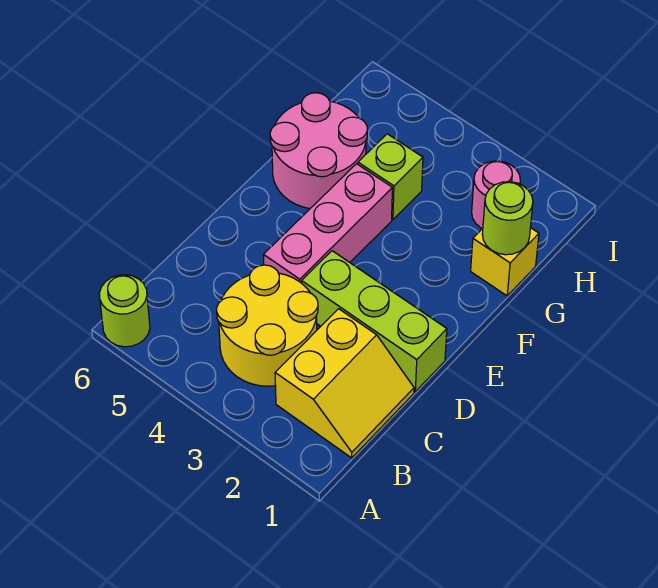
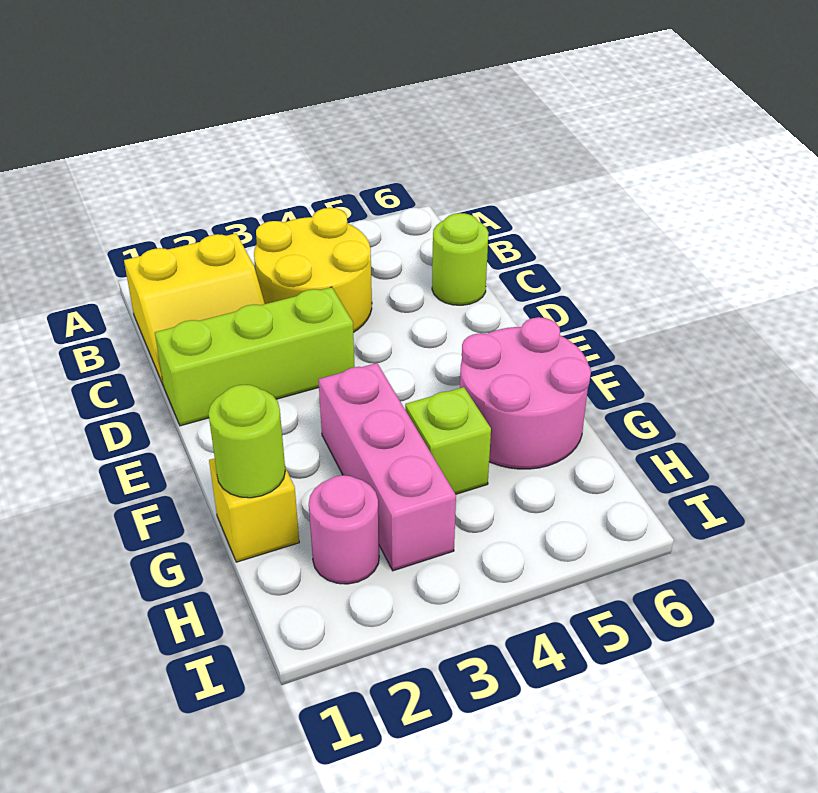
lime round brick A6 level 1 -> lime round brick C6 level 1
yellow slope B1:C2 level 1 top 2 -> yellow slope B1:C2 level 1 top B
pink brick D4:F4 level 1 -> pink brick F3:H3 level 1

